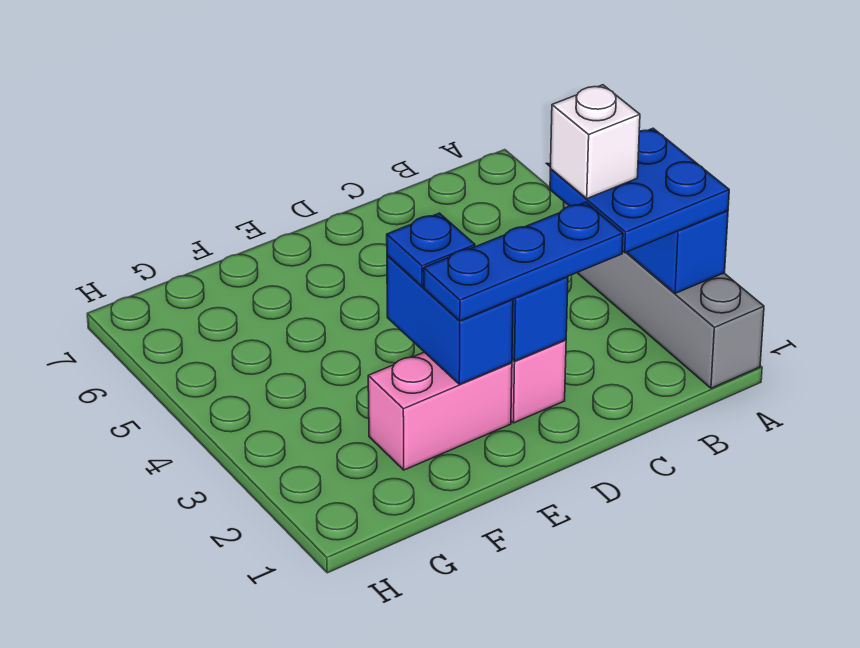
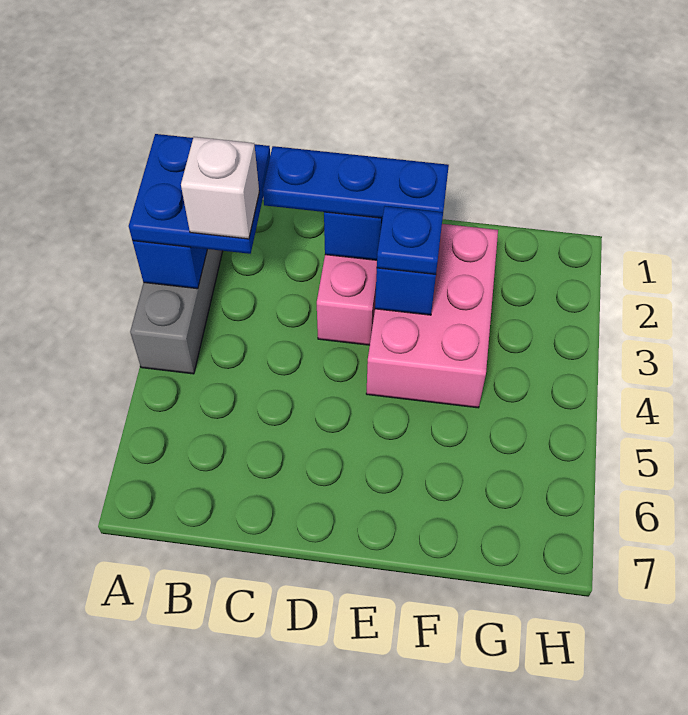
pink brick E2:F2 level 1 -> pink brick E2:F4 level 1

